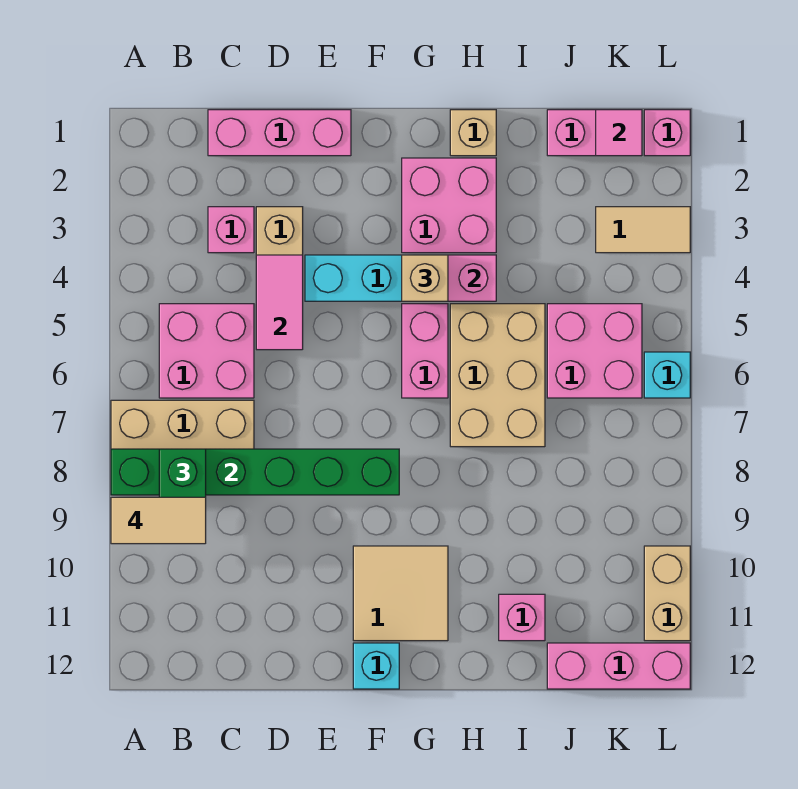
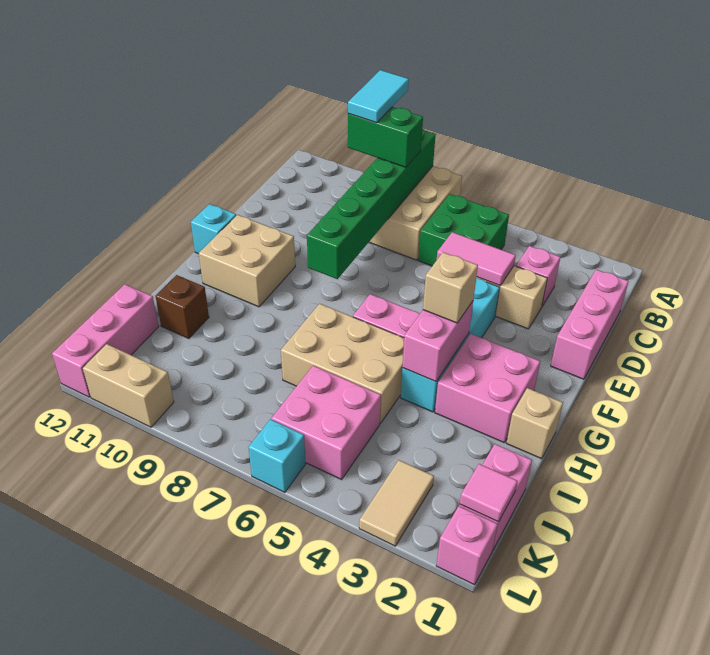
tan tile A9:B9 level 4 -> cyan tile A9:B9 level 4
pink brick B5:C6 level 1 -> green brick B5:C6 level 1
tan tile F10:G11 level 1 -> tan brick F10:G11 level 1
pink brick I11 level 1 -> brown brick I11 level 1

